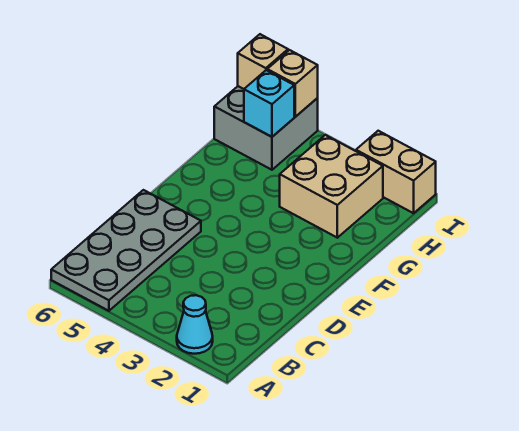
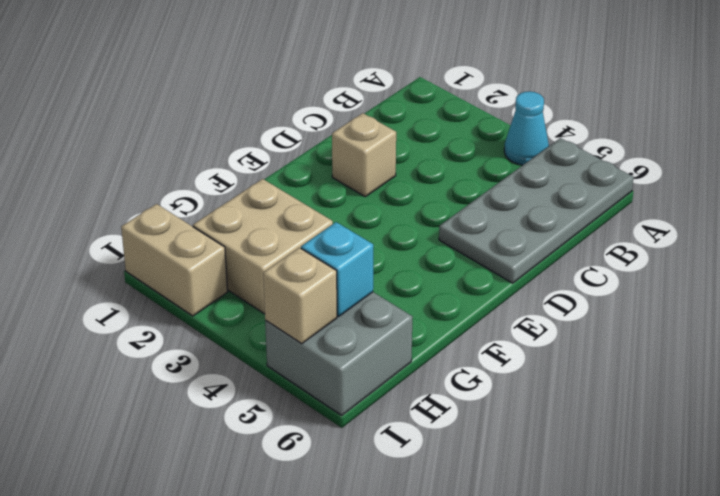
cyan cone A2 level 1 -> cyan cone A4 level 1
tan brick I6 level 2 -> tan brick D2 level 1

